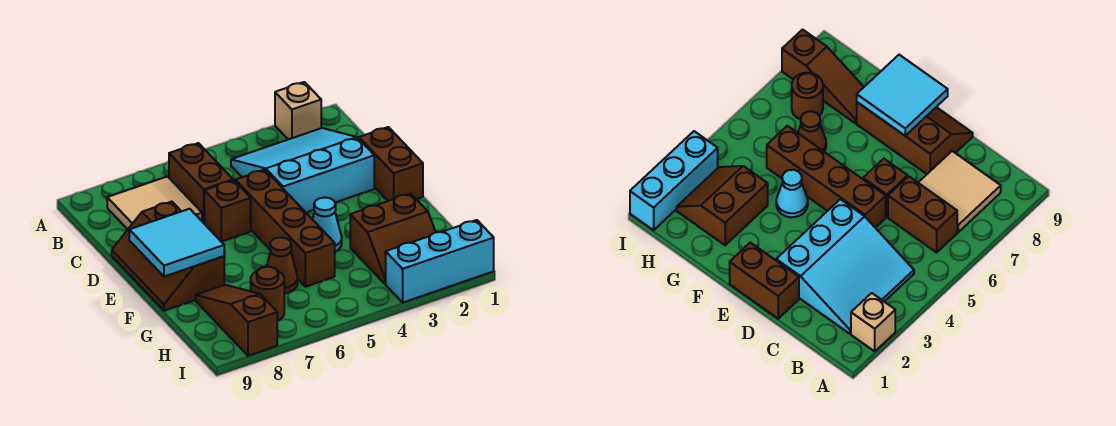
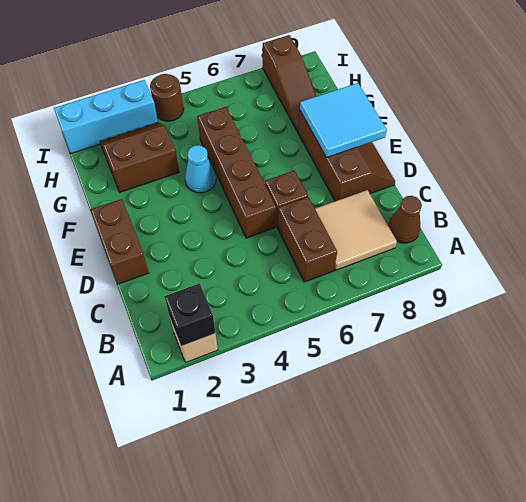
none -> black brick A2 level 2
cyan slope B2:D4 level 1 top D -> none
brown cone G6 level 1 -> brown cone B9 level 1
brown round brick H7 level 1 -> brown round brick I4 level 1

